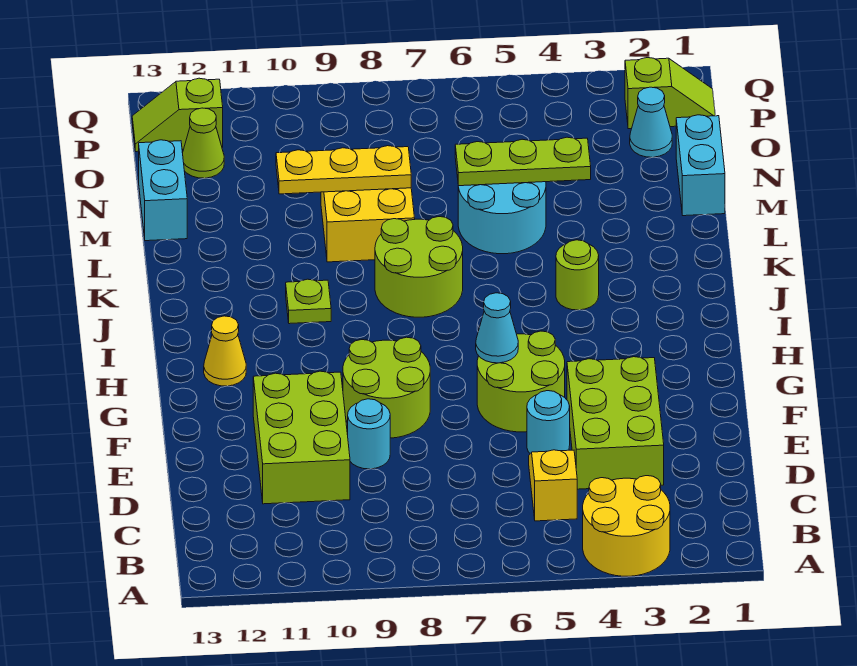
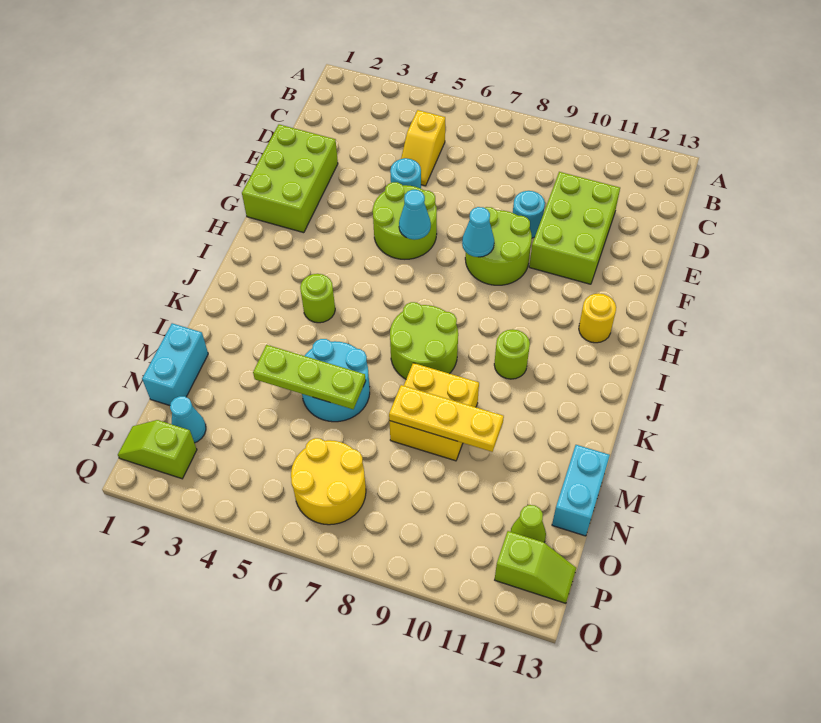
yellow round brick A3:B4 level 1 -> yellow round brick O6:P7 level 1
lime brick D3:F4 level 1 -> lime brick E1:G2 level 1
none -> cyan cone G8 level 2
yellow cone H12 level 1 -> yellow round brick H12 level 1
lime plate J10 level 1 -> lime round brick J10 level 1

